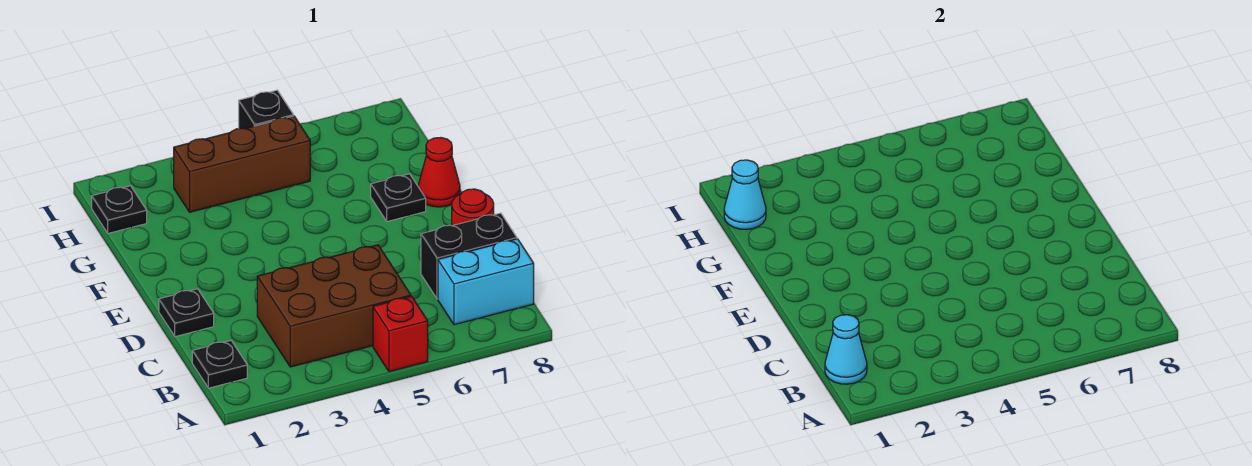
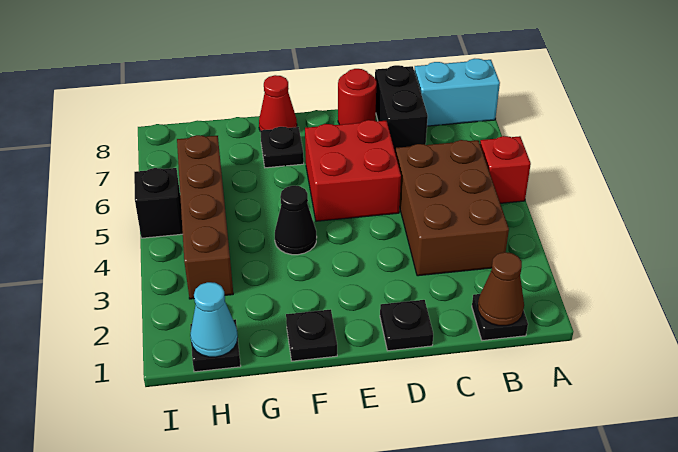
cyan cone B1 level 2 -> brown cone B1 level 2
cyan brick B7:B8 level 1 -> cyan brick A8:B8 level 1
none -> red brick D5:E6 level 1
none -> black plate F1 level 1
none -> black cone F4 level 1
brown brick H3:H5 level 1 -> brown brick H3:H6 level 1

